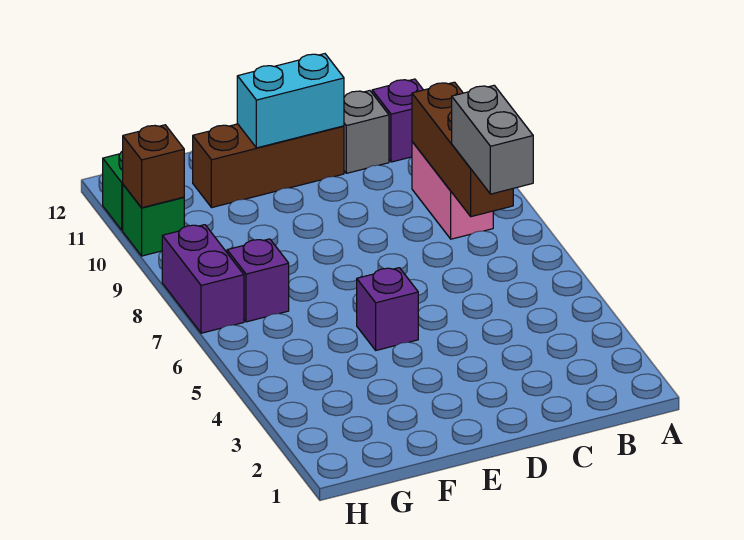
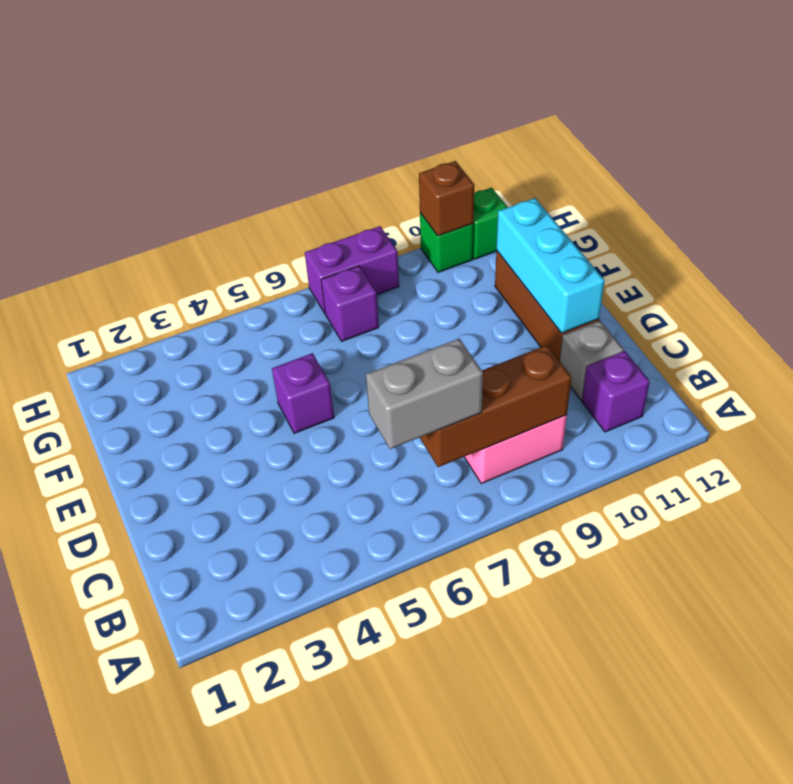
cyan brick D11:E11 level 2 -> cyan brick D11:F11 level 2

